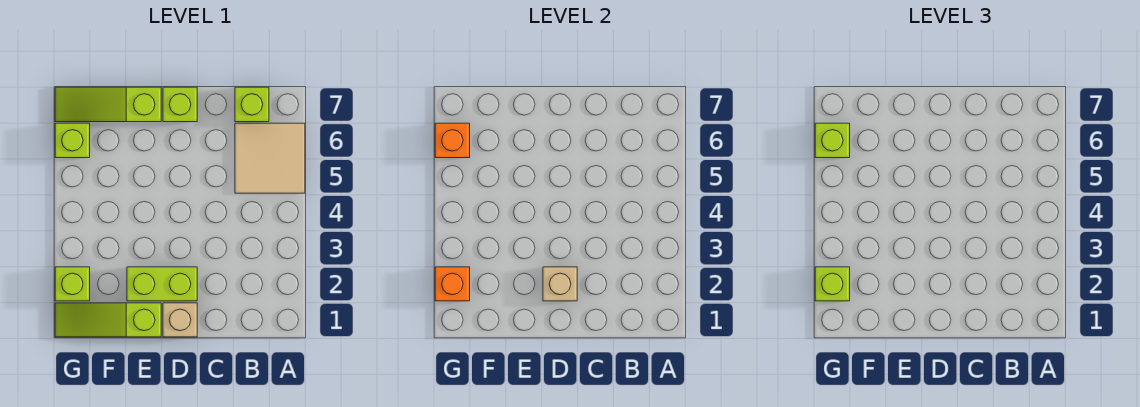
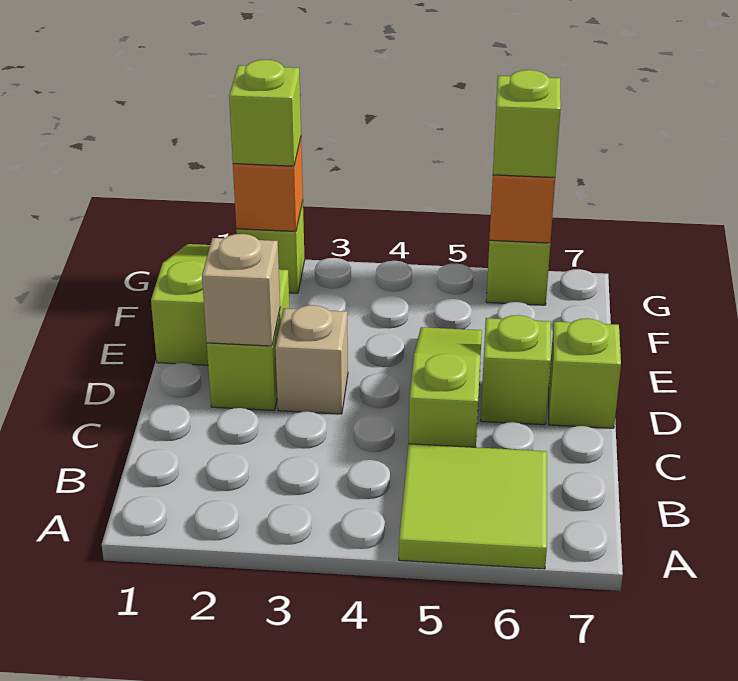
tan tile A5:B6 level 1 -> lime tile A5:B6 level 1
lime brick B7 level 1 -> lime brick D6 level 1
tan brick D1 level 1 -> tan brick D3 level 1
lime slope E7:G7 level 1 top E -> lime slope C5:E5 level 1 top C

